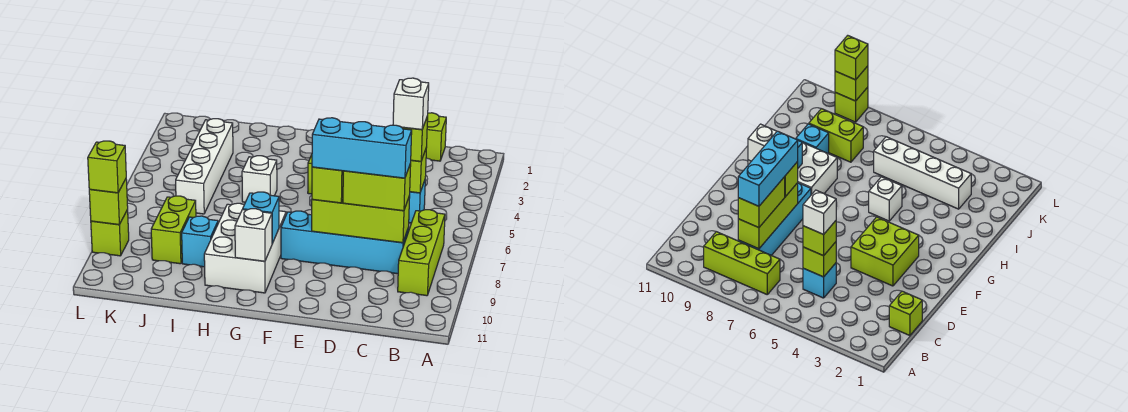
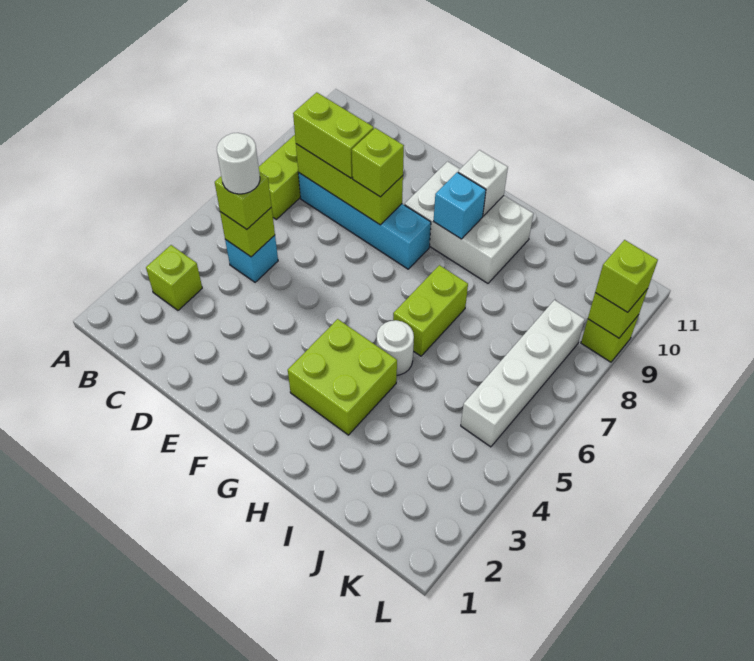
lime brick C1 level 1 -> lime brick B3 level 1
white brick C5 level 4 -> white round brick C5 level 4
cyan brick C8:E8 level 4 -> none
lime brick E3:F4 level 1 -> lime brick G3:H4 level 1
white brick G8:H10 level 1 -> white brick F9:H10 level 1
white brick H5 level 1 -> white round brick H5 level 1
cyan brick I9 level 1 -> none
white brick J3:J6 level 1 -> white brick K5:K8 level 1
lime brick J8:J9 level 1 -> lime brick H6:H7 level 1

